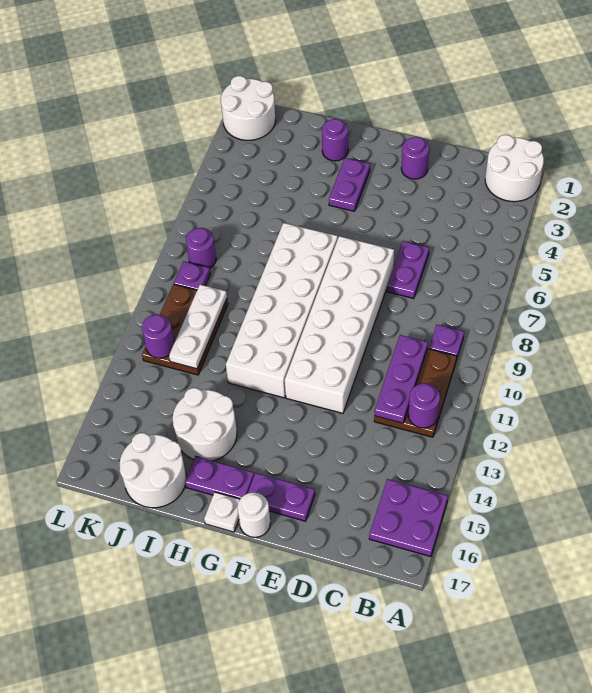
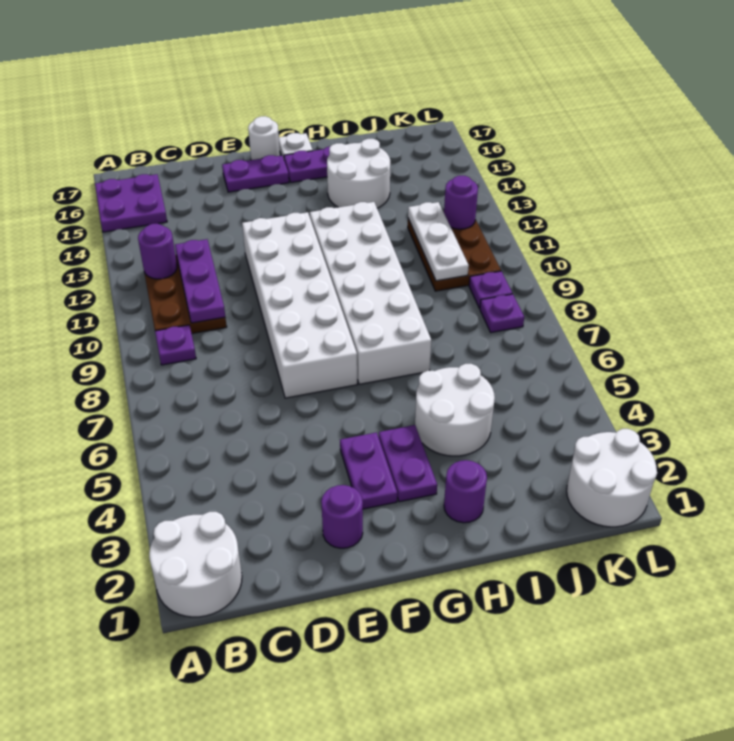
purple plate D6:D7 level 1 -> purple plate F3:F4 level 1
white round brick I16:J17 level 1 -> white round brick H4:I5 level 1
purple round brick K8 level 1 -> purple plate K8 level 1

